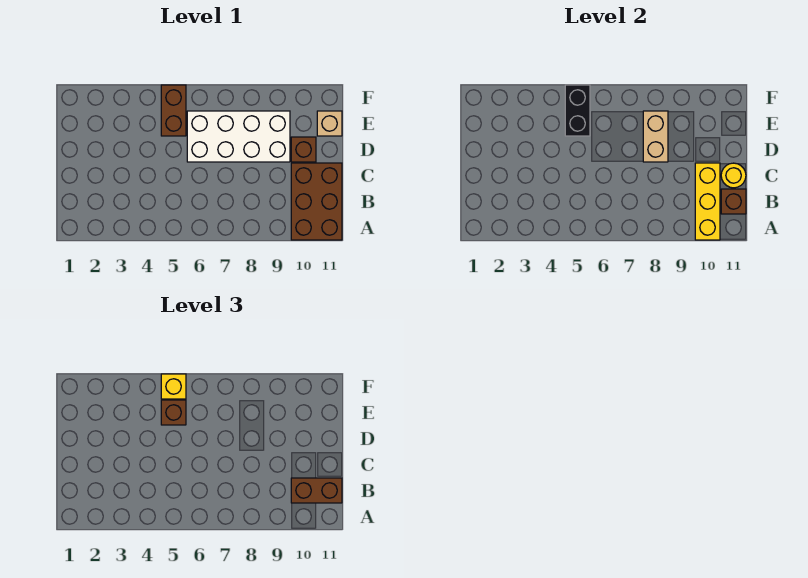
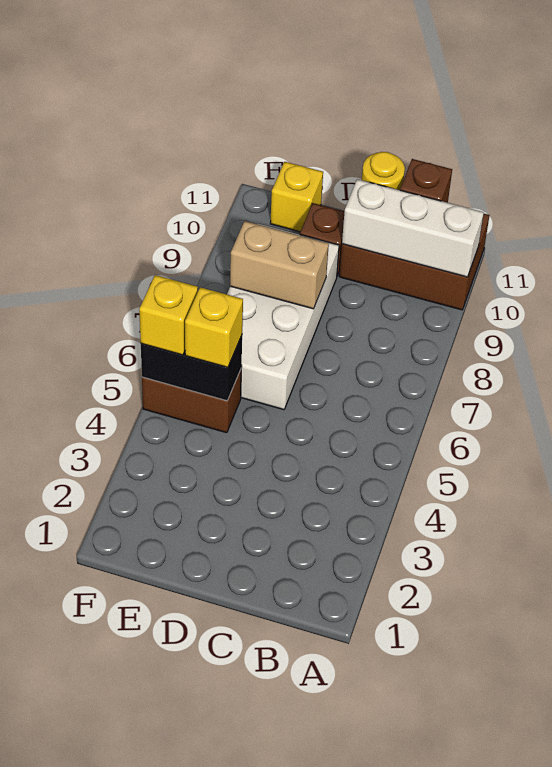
yellow brick A10:C10 level 2 -> white brick A10:C10 level 2
brown brick B10:B11 level 3 -> none
brown brick E5 level 3 -> yellow brick E5 level 3
tan brick E11 level 1 -> yellow brick E11 level 1

